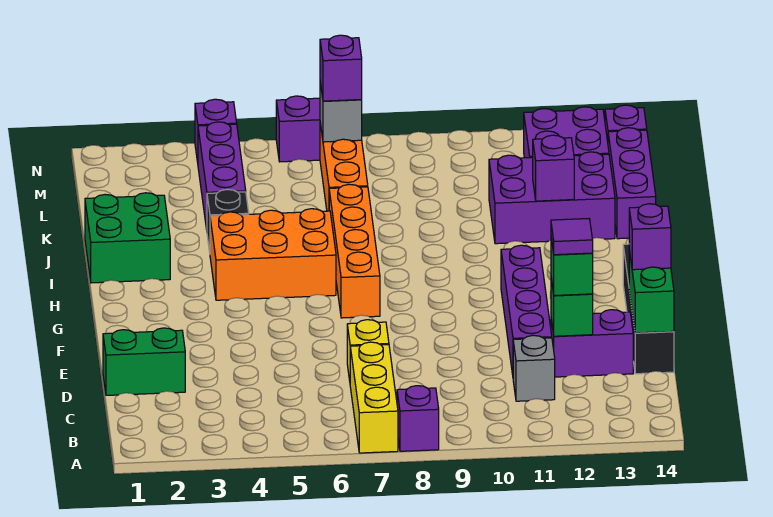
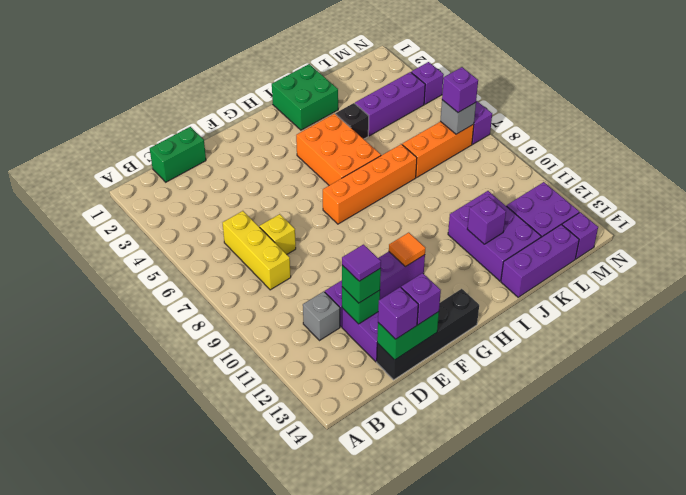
yellow brick A7:C7 level 1 -> yellow brick C6:C8 level 1
purple brick A8 level 1 -> purple brick D14 level 3
green brick D1:D2 level 1 -> green brick C1:D1 level 1
none -> orange tile G11 level 2

